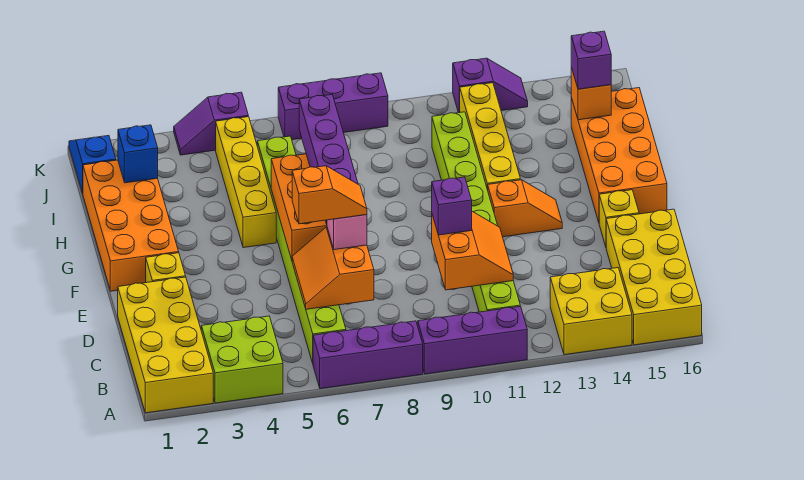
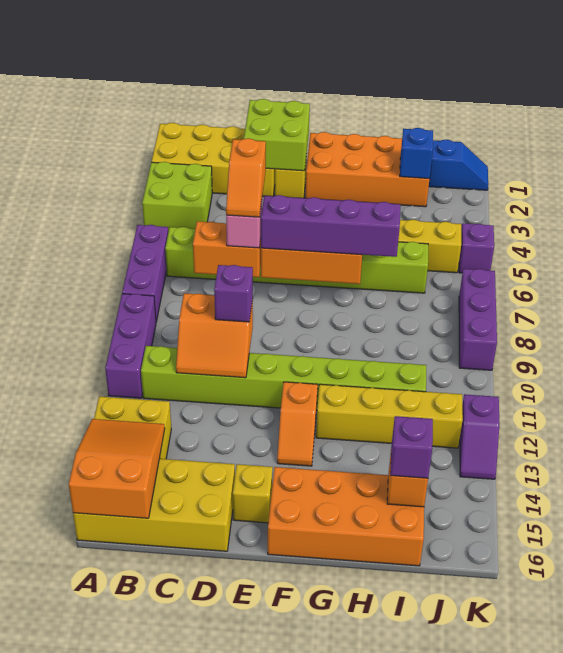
none -> orange slope A14:B16 level 2 top 16
none -> lime brick D1:E2 level 2

